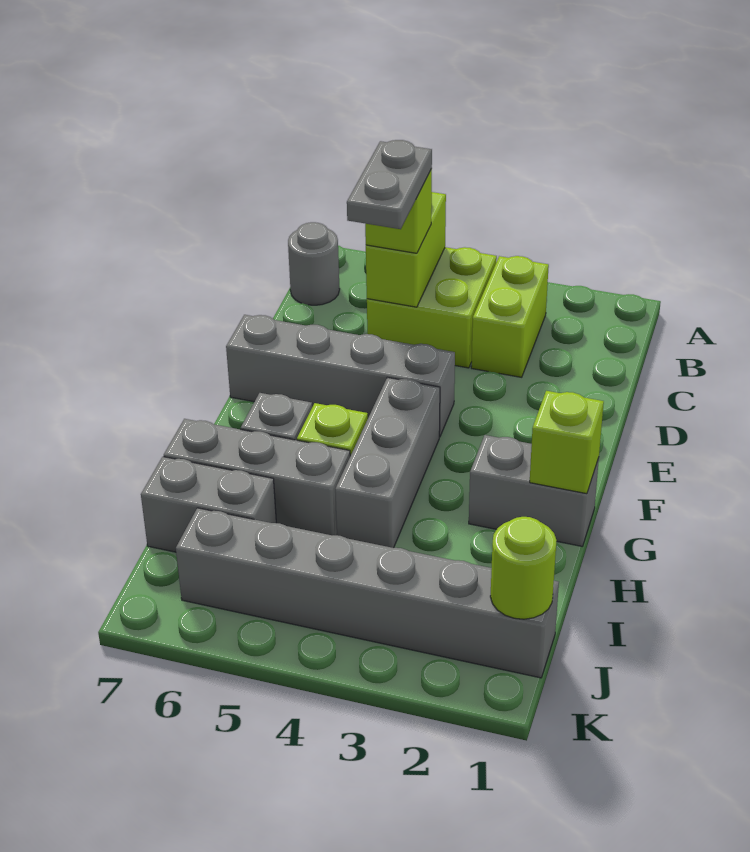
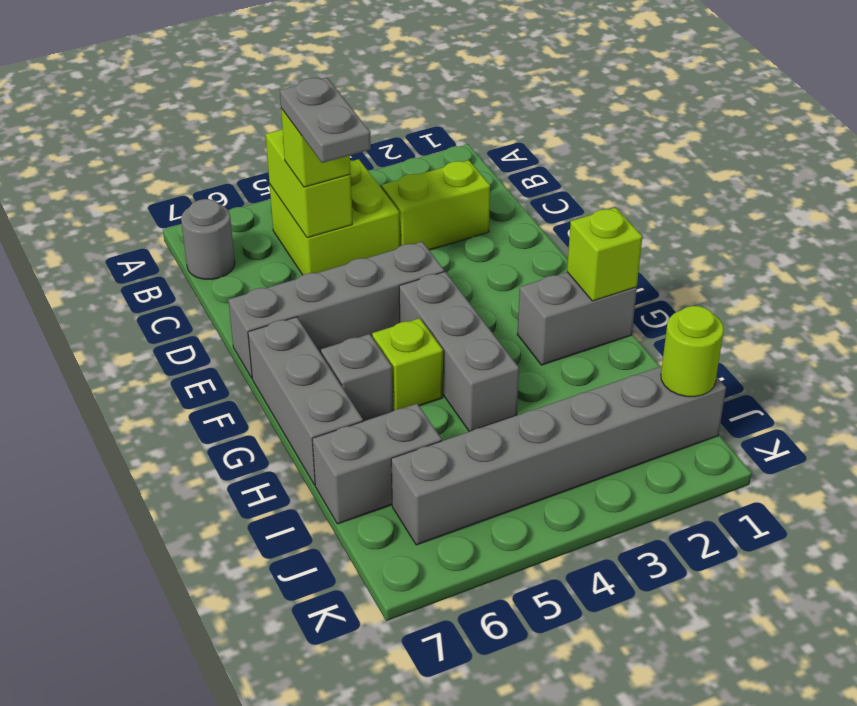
lime brick B3:C3 level 1 -> lime brick C2:C3 level 1
grey brick H5:H7 level 1 -> grey brick F7:H7 level 1

